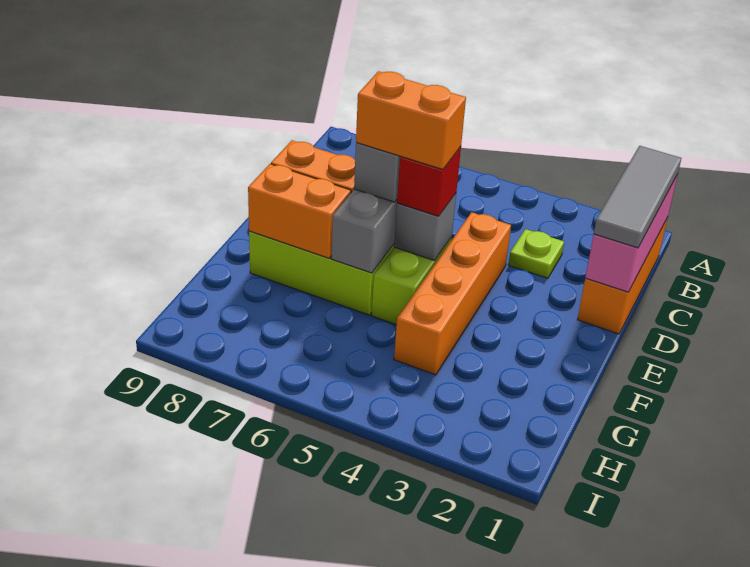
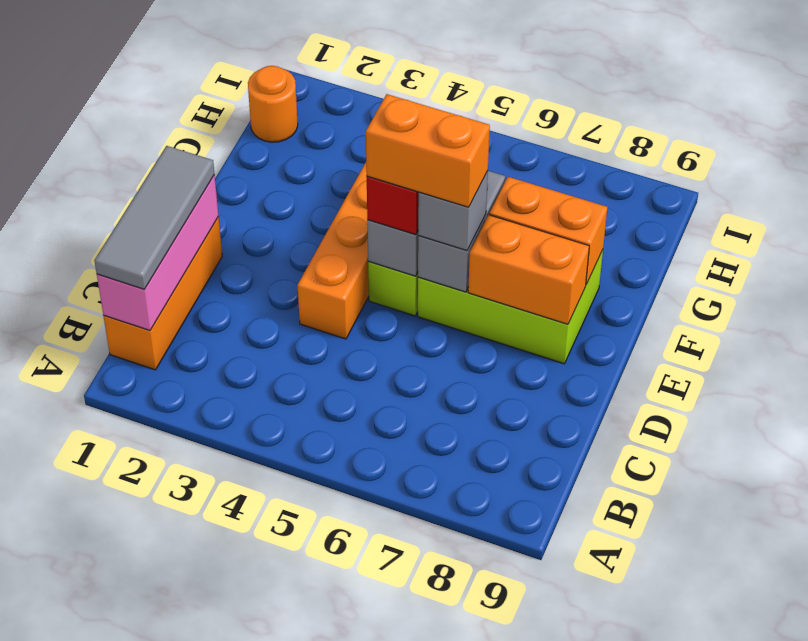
lime plate C3 level 1 -> none
none -> orange round brick H1 level 1

